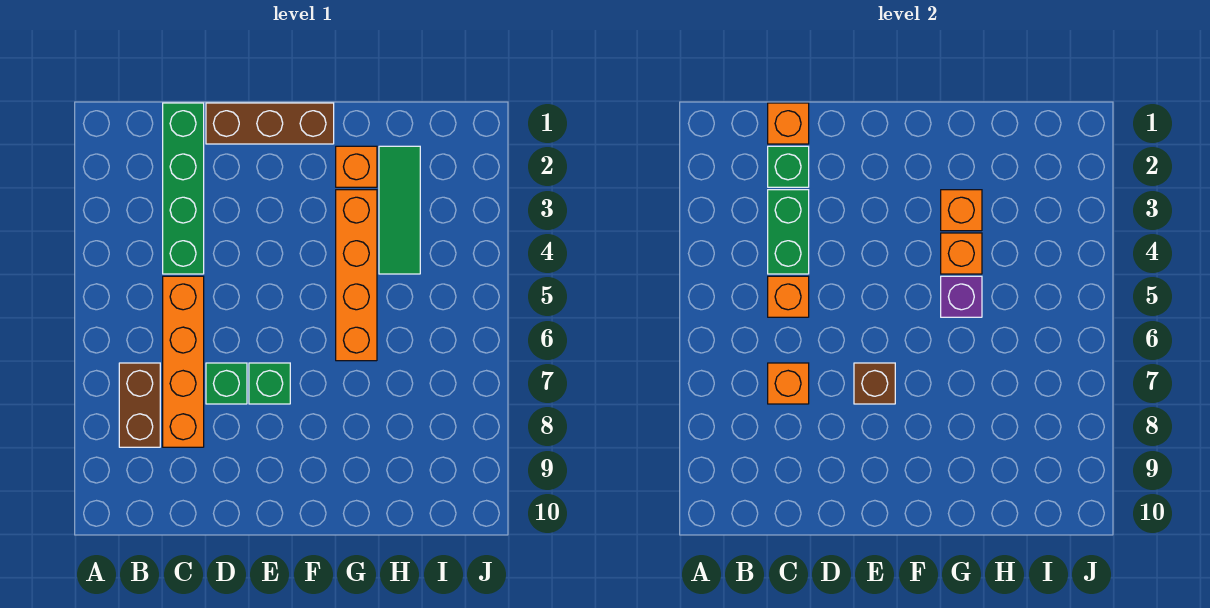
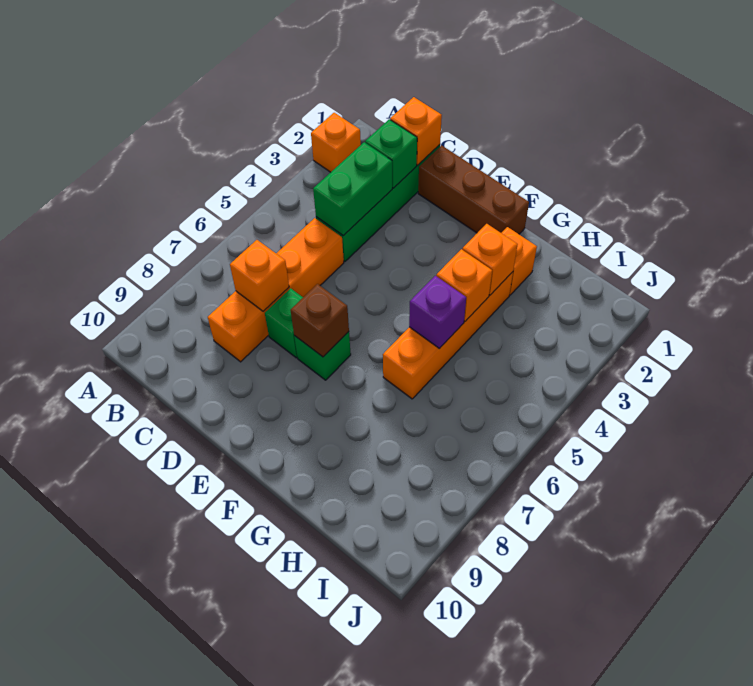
brown brick B7:B8 level 1 -> none
orange brick C5 level 2 -> orange brick A2 level 1
green tile H2:H4 level 1 -> none

